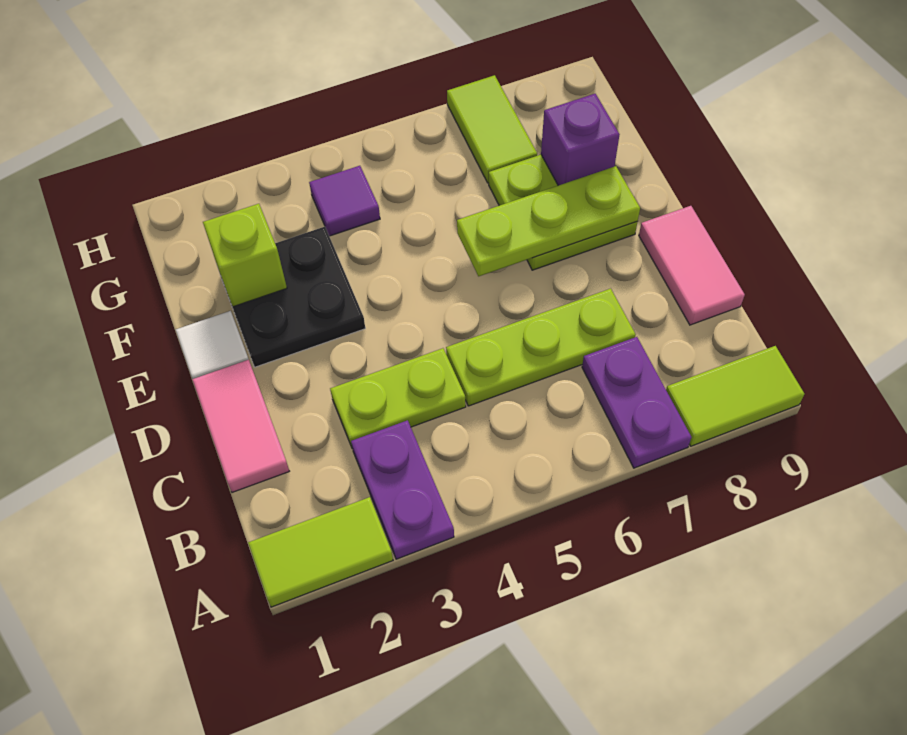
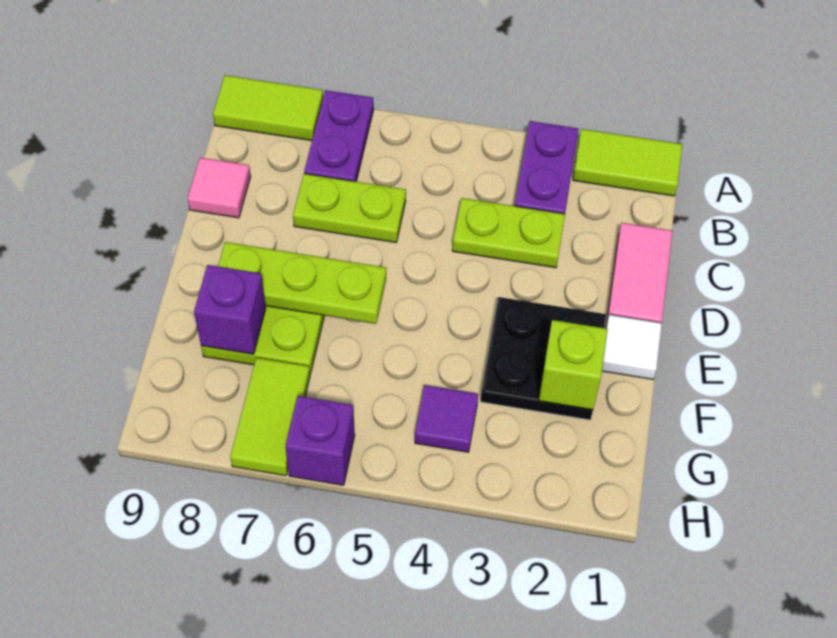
lime plate C5:C7 level 1 -> lime plate C6:C7 level 1
pink tile C9:D9 level 1 -> pink tile C9 level 1
none -> purple brick H6 level 1

